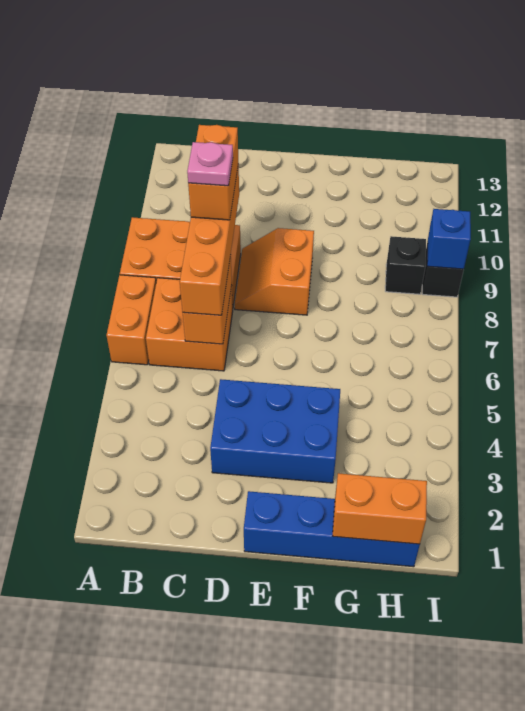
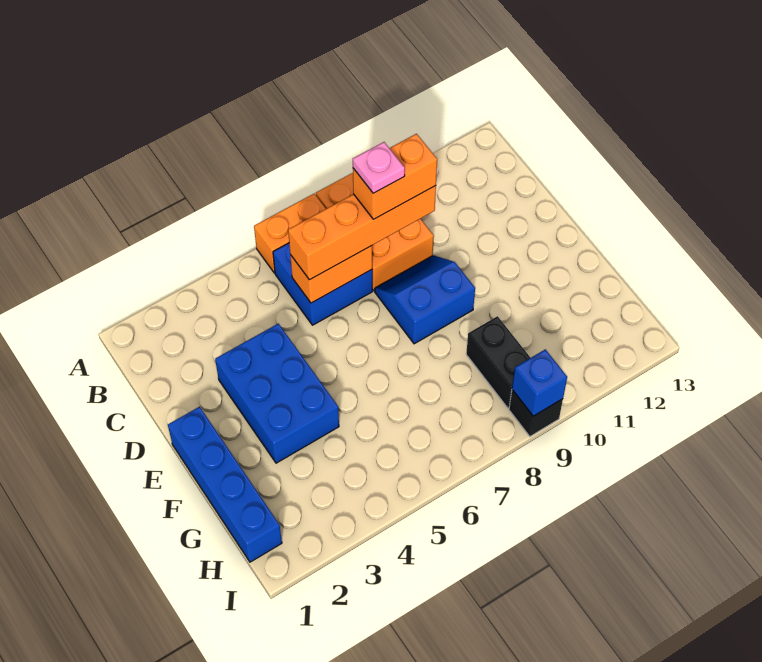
orange brick B6:C7 level 1 -> blue brick B6:C7 level 1
orange slope D8:E9 level 1 top E -> blue slope D8:E9 level 1 top E
orange brick G1:H1 level 2 -> none
black brick H9 level 1 -> black brick G9:H9 level 1

